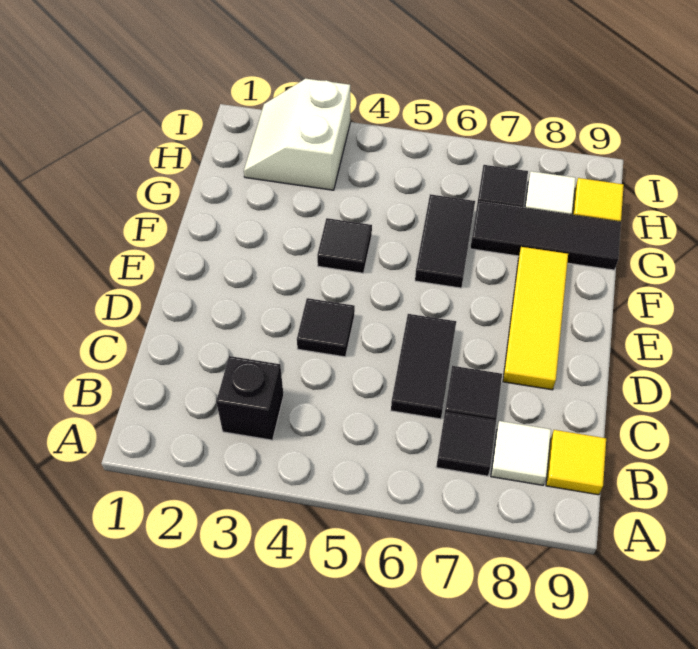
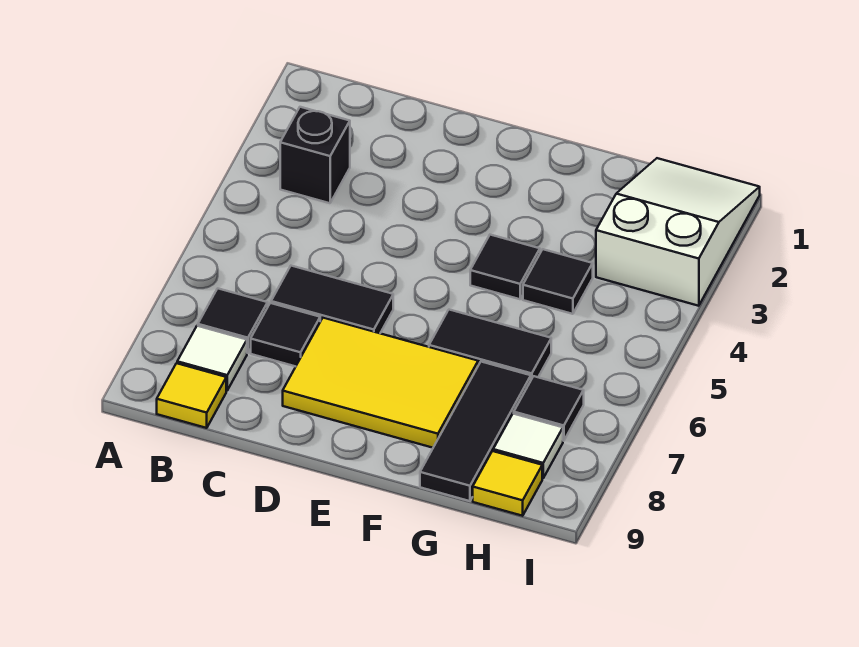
black tile D4 level 1 -> black tile G4 level 1
yellow tile D8:F8 level 1 -> yellow tile D7:F8 level 1
white slope H2:I3 level 1 top 3 -> white slope H1:I3 level 1 top 3

